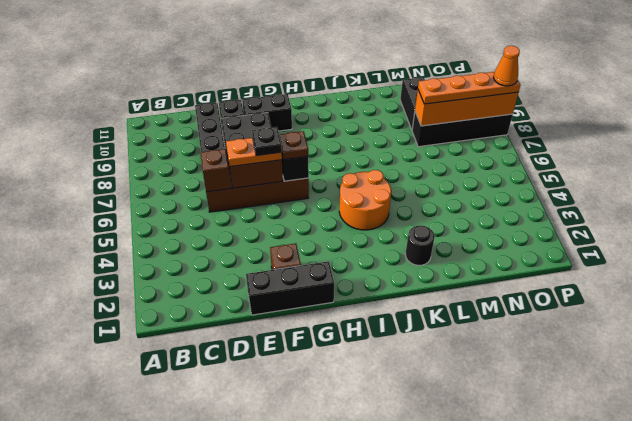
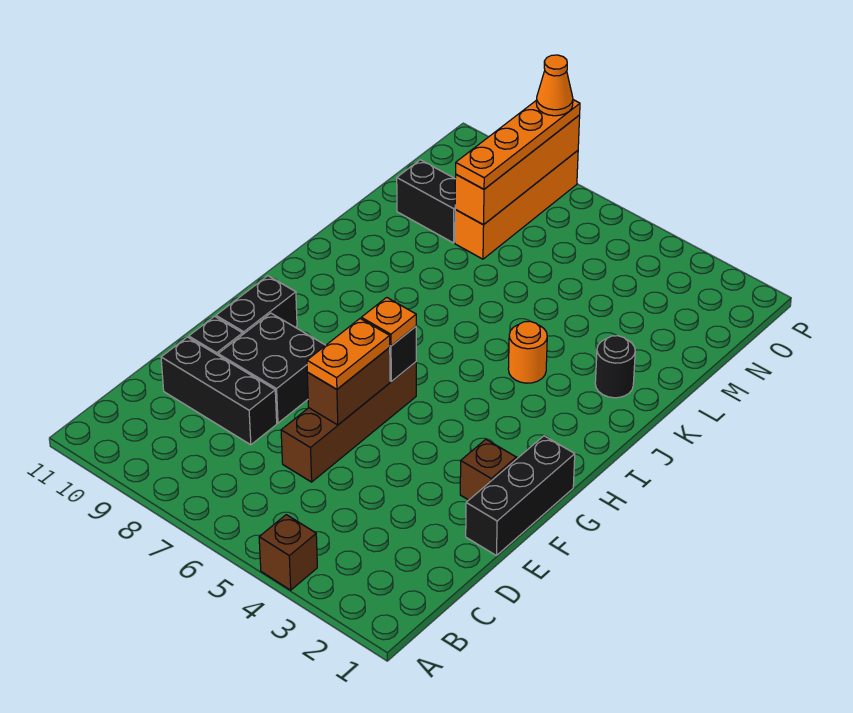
brown brick D6 level 2 -> brown brick A4 level 1
black plate F6 level 4 -> none
brown plate G6 level 3 -> orange plate G6 level 3
orange round brick I4:J5 level 1 -> orange round brick J4 level 1
black brick M8:P8 level 1 -> orange brick M8:P8 level 1

